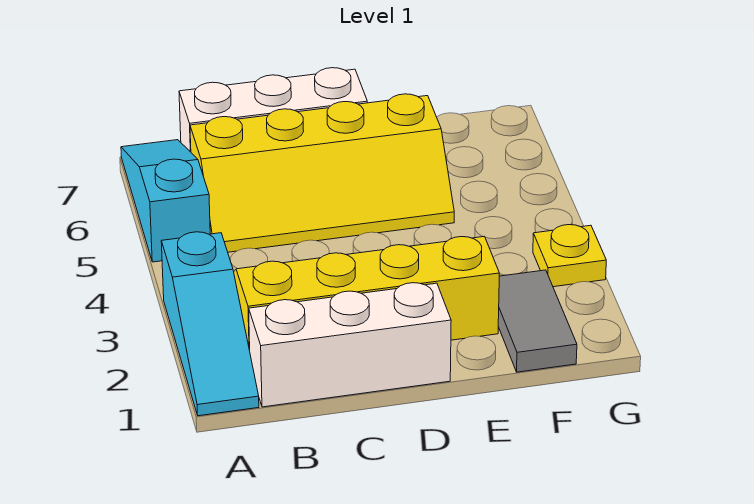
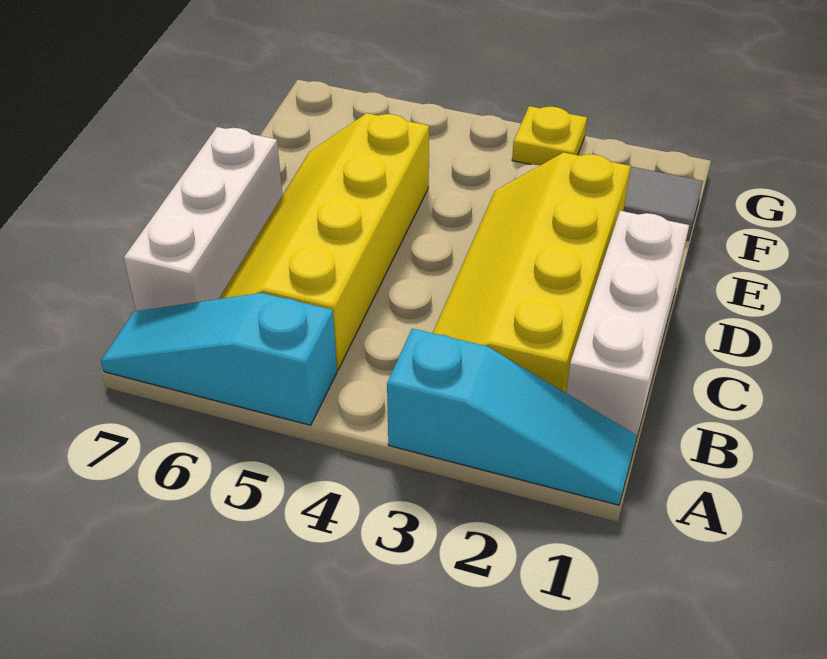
yellow slope B5:E6 level 1 top 6 -> yellow slope B5:E6 level 1 top 5

